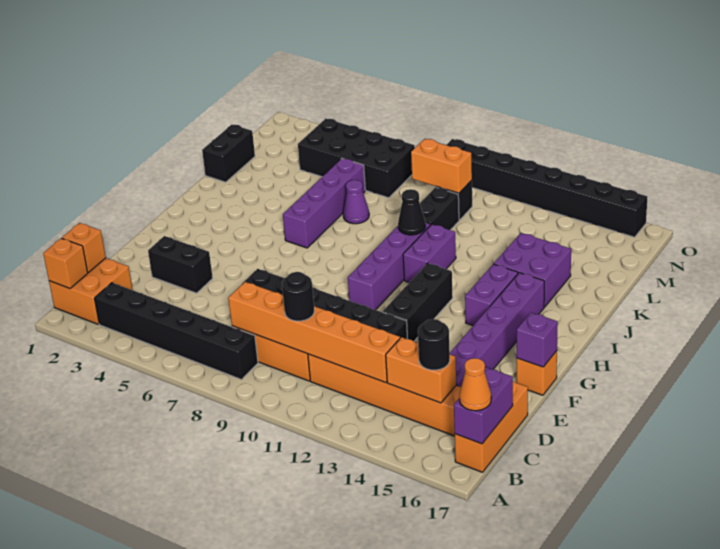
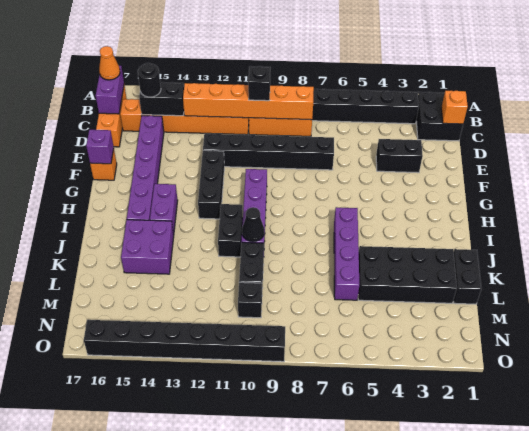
orange brick B1:C2 level 1 -> black brick B1:C2 level 1
orange brick B1 level 2 -> none
black round brick C10 level 3 -> black brick C10 level 3
orange brick C14:C15 level 2 -> black brick C14:C15 level 2
purple brick I11:J11 level 1 -> black brick I11:J11 level 1
purple cone K7 level 1 -> none
black brick M4:N7 level 1 -> black brick K2:L5 level 1
orange brick M9:M10 level 2 -> none

